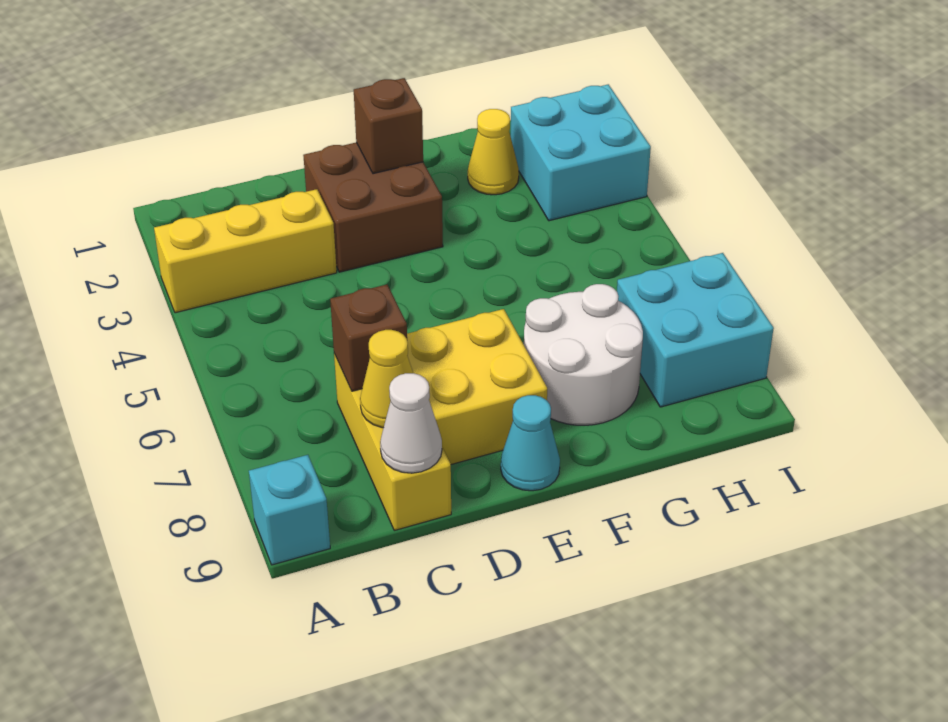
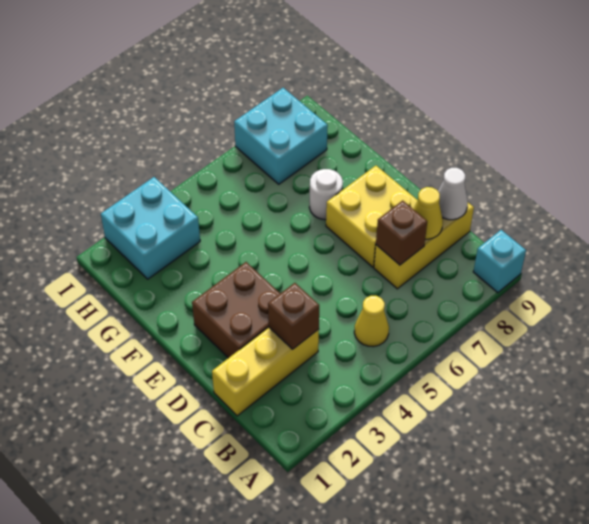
yellow brick A3:C3 level 1 -> yellow brick C1:C3 level 1
brown brick E2 level 2 -> brown brick C3 level 2
cyan cone E9 level 1 -> none
white round brick F7:G8 level 1 -> white round brick F7 level 1
yellow cone G2 level 1 -> yellow cone B5 level 1

